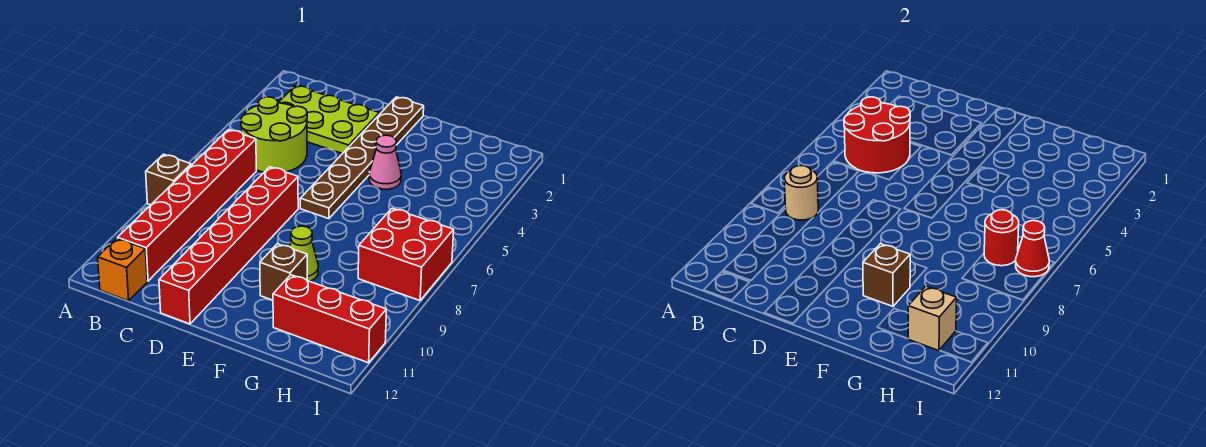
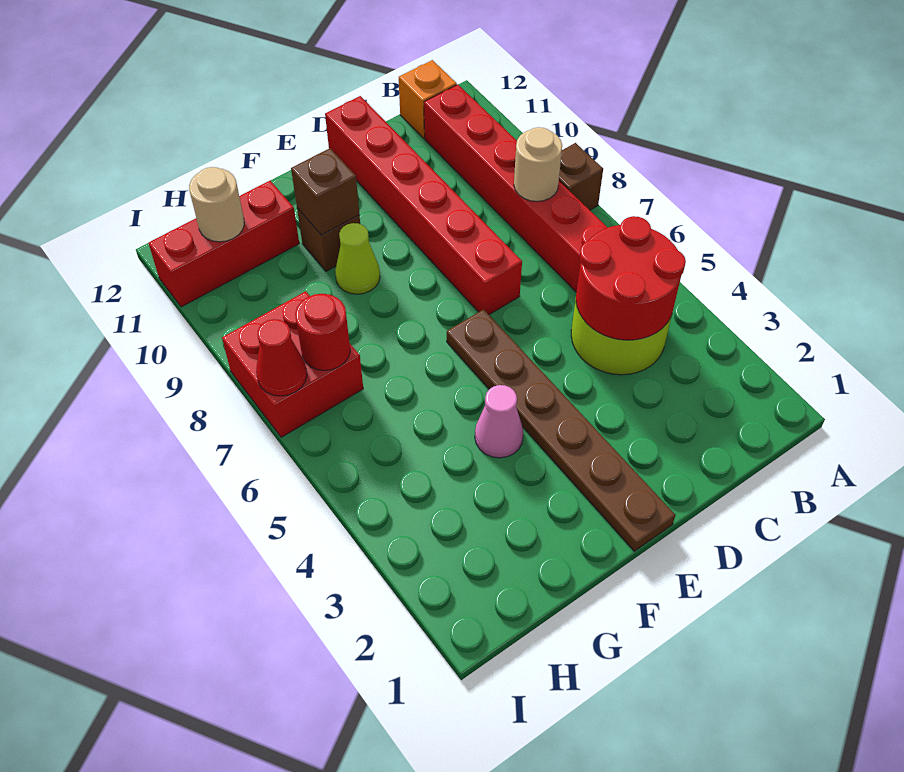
lime plate B2:D3 level 1 -> none
tan brick H11 level 2 -> tan round brick H11 level 2

